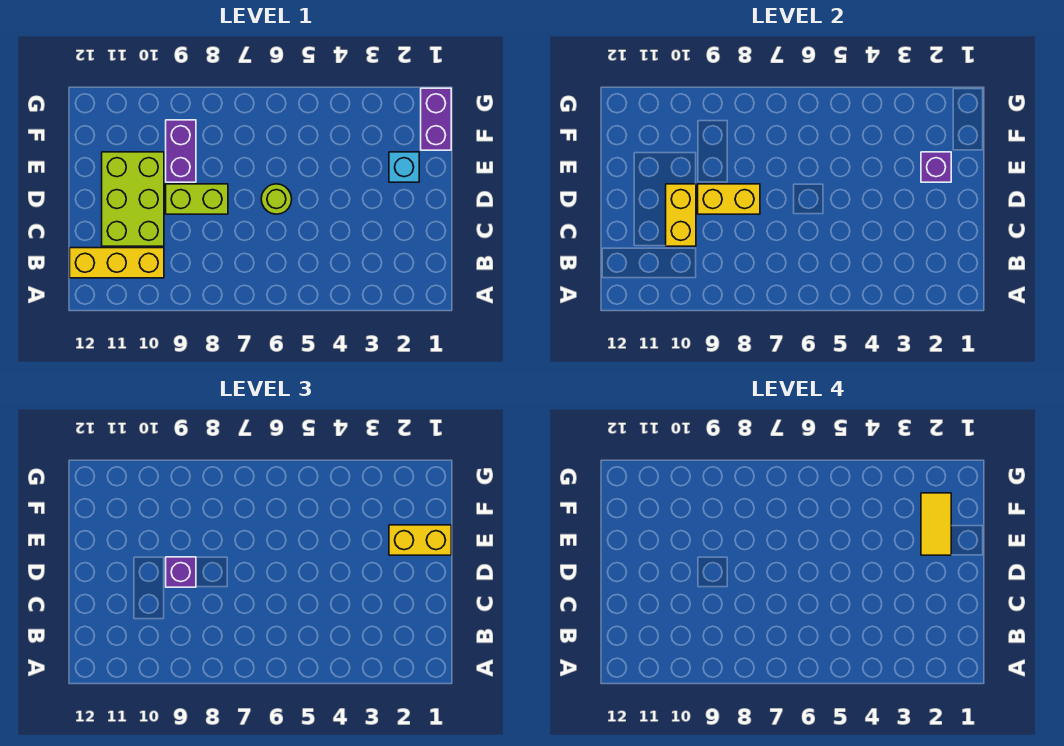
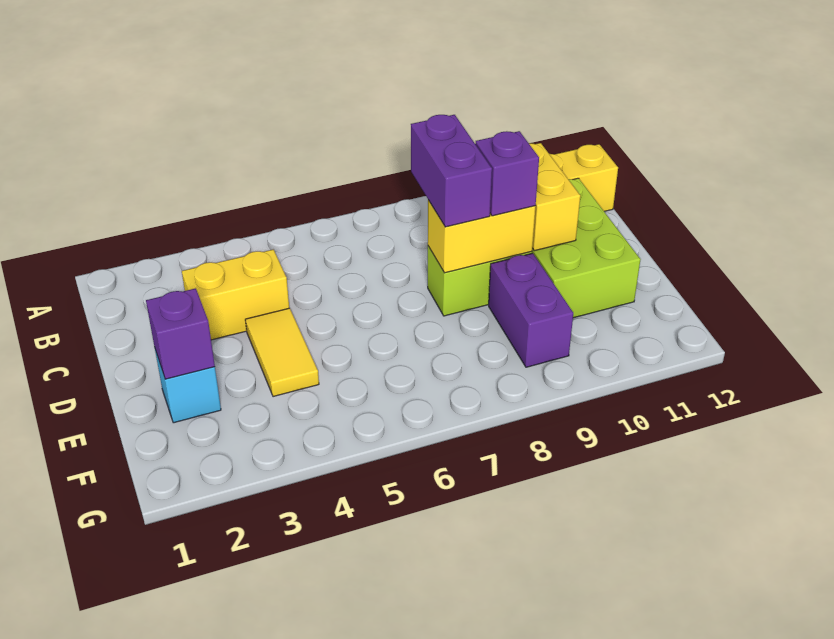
lime round brick D6 level 1 -> none
yellow brick E1:E2 level 3 -> yellow brick C3:C4 level 1
yellow tile E2:F2 level 4 -> yellow tile D4:E4 level 1
purple brick F1:G1 level 1 -> purple brick C8:D8 level 3

